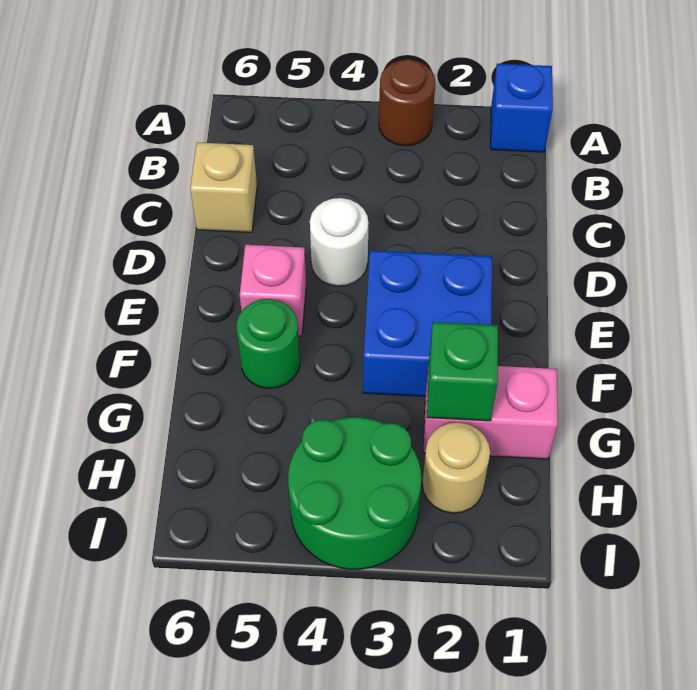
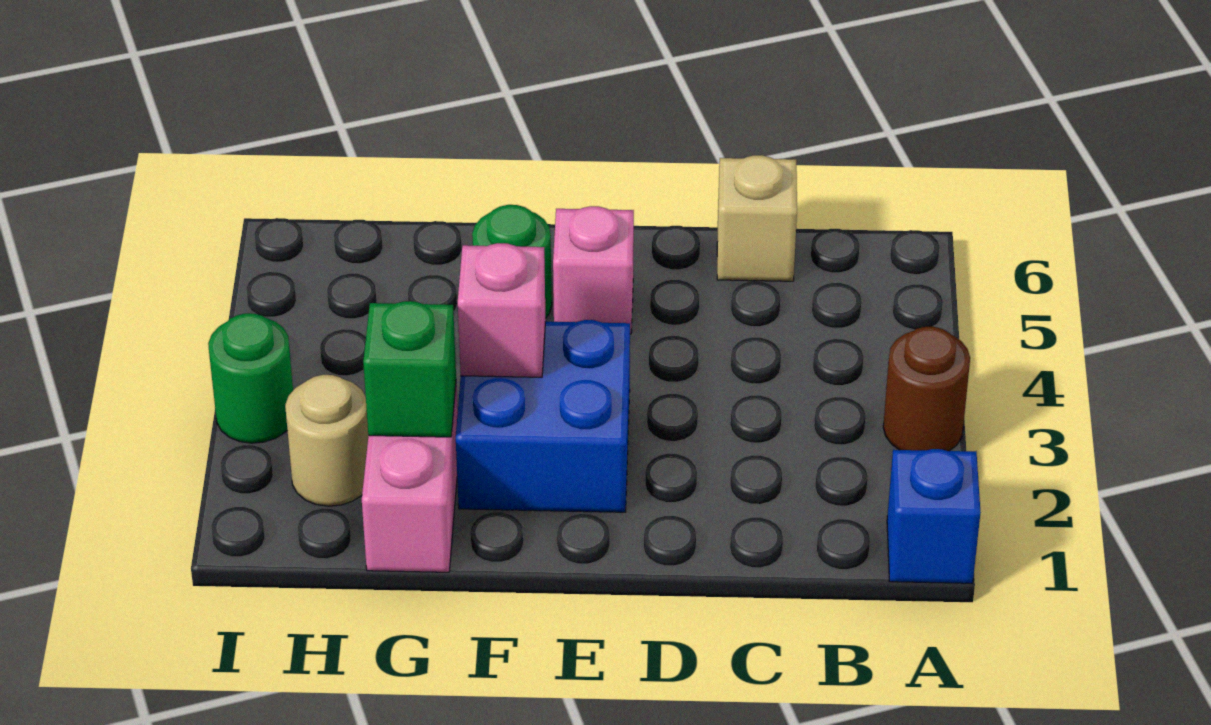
white round brick D4 level 1 -> none
none -> pink brick F3 level 2
green round brick H3:I4 level 1 -> green round brick I3 level 1

